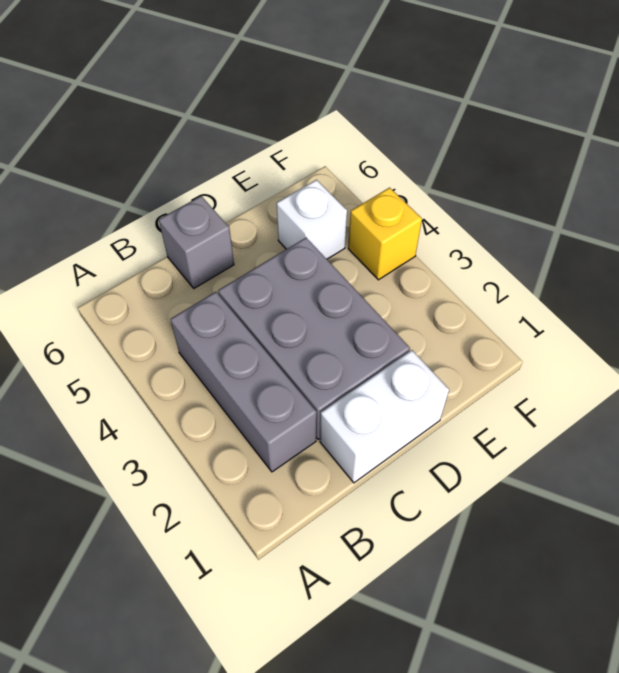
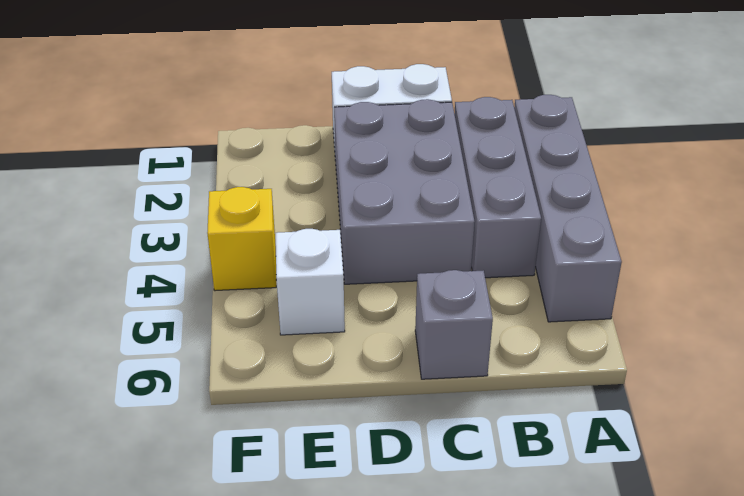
none -> grey brick A2:A5 level 1

